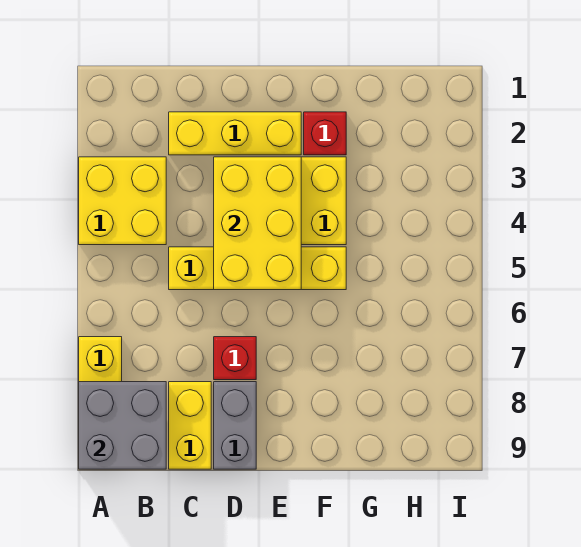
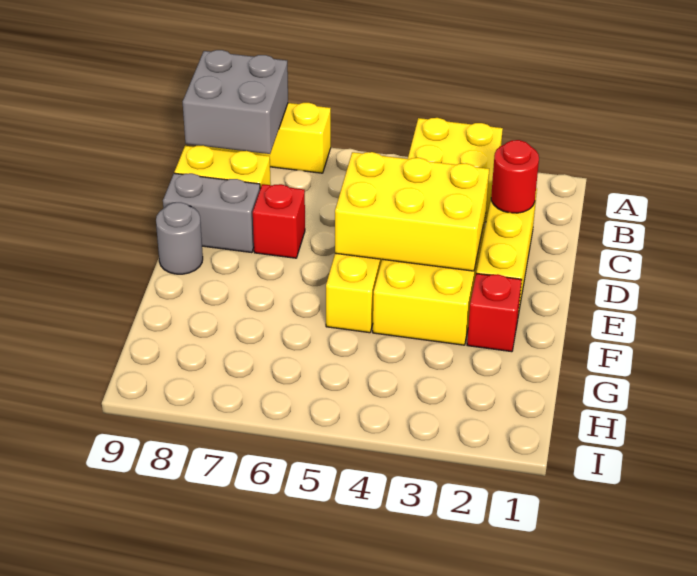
none -> red round brick C2 level 2
none -> grey round brick E9 level 1

